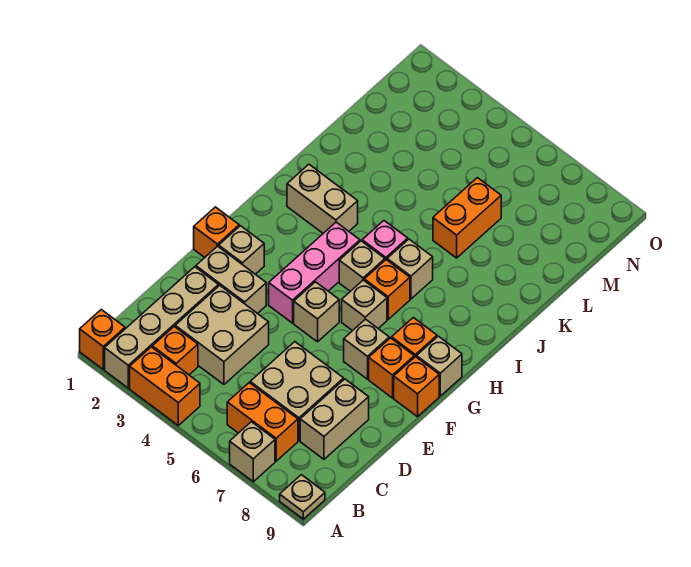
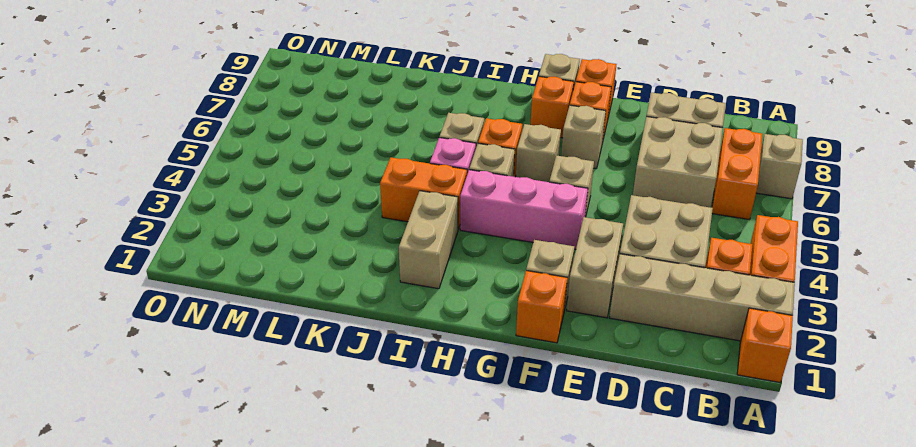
tan plate A9 level 1 -> none
orange brick K6:L6 level 1 -> orange brick I4:J4 level 1

